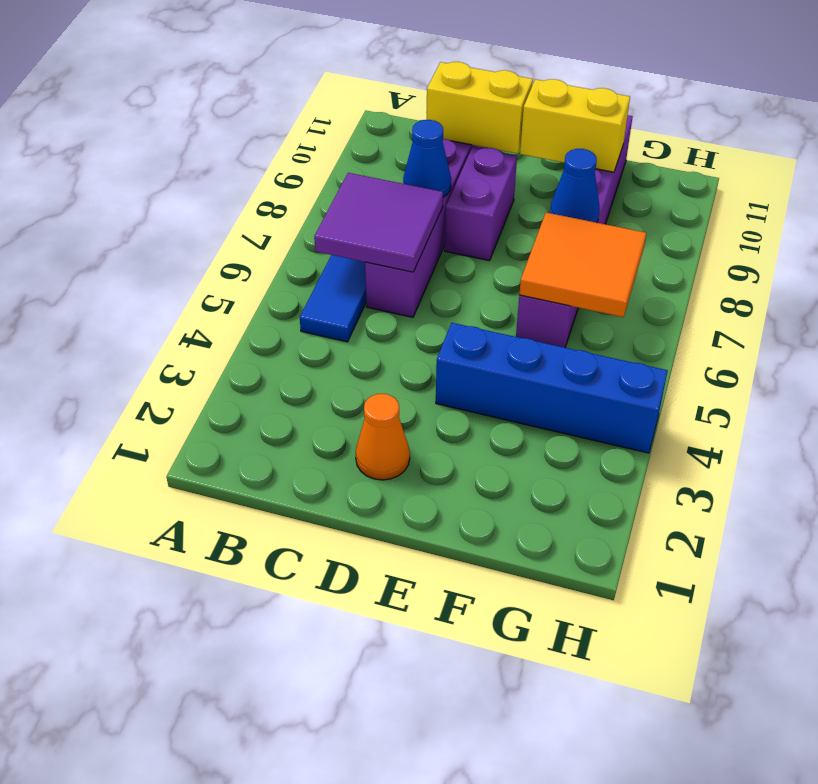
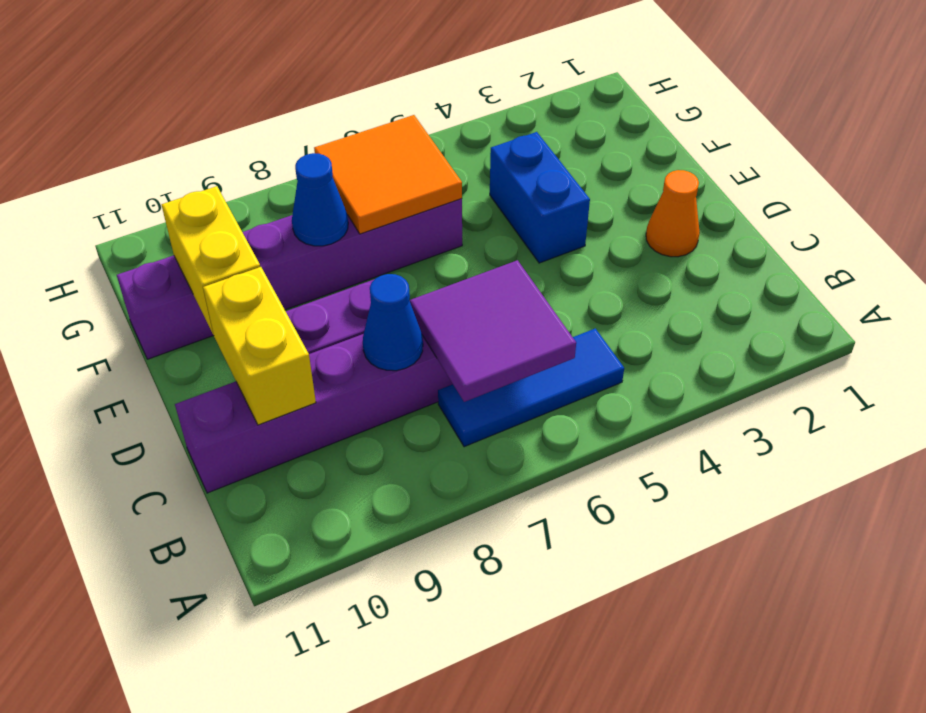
blue brick E4:H4 level 1 -> blue brick E4:F4 level 1

